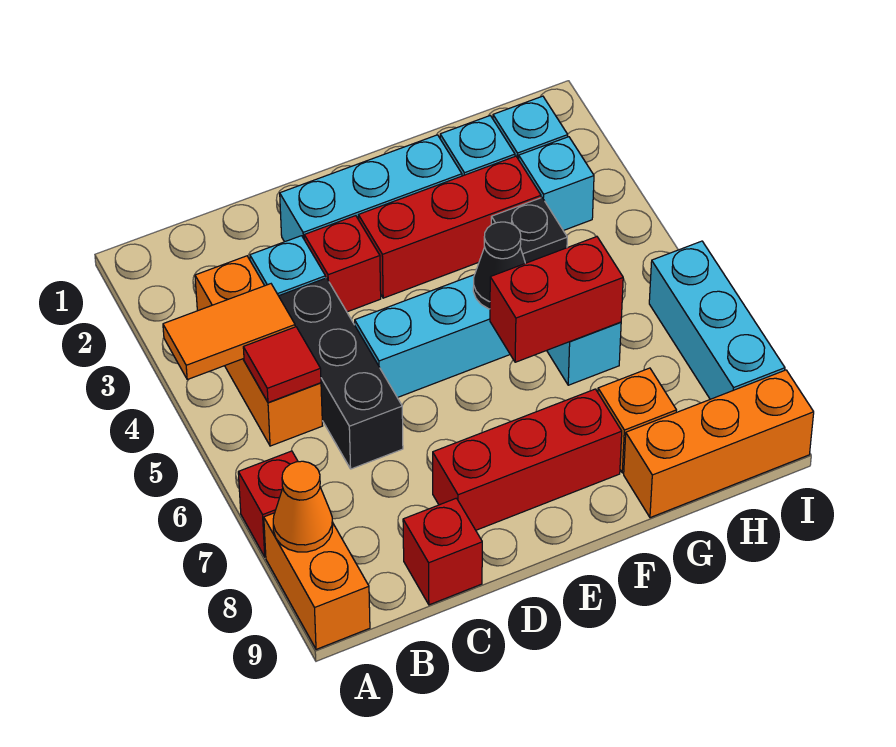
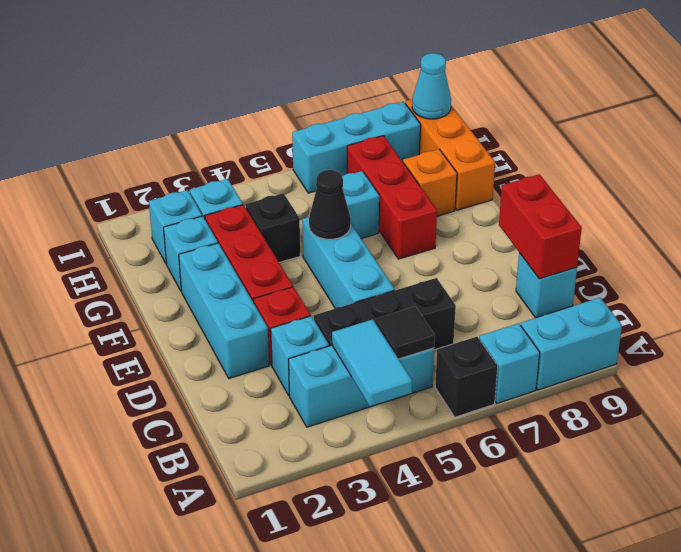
orange tile A4:B4 level 2 -> cyan tile A4:B4 level 2
none -> black brick A6 level 1
red brick A7 level 1 -> cyan brick A7 level 1
orange brick A8:A9 level 1 -> cyan brick A8:A9 level 1
orange cone A8 level 2 -> none
orange brick B3:B5 level 1 -> cyan brick B3:B5 level 1
red tile B5 level 2 -> black tile B5 level 2
red brick C9 level 1 -> cyan brick C9 level 1
red brick D8:F8 level 1 -> red brick F7:H7 level 1
red brick F6:G6 level 2 -> red brick C9:D9 level 2
none -> cyan cone I9 level 2

